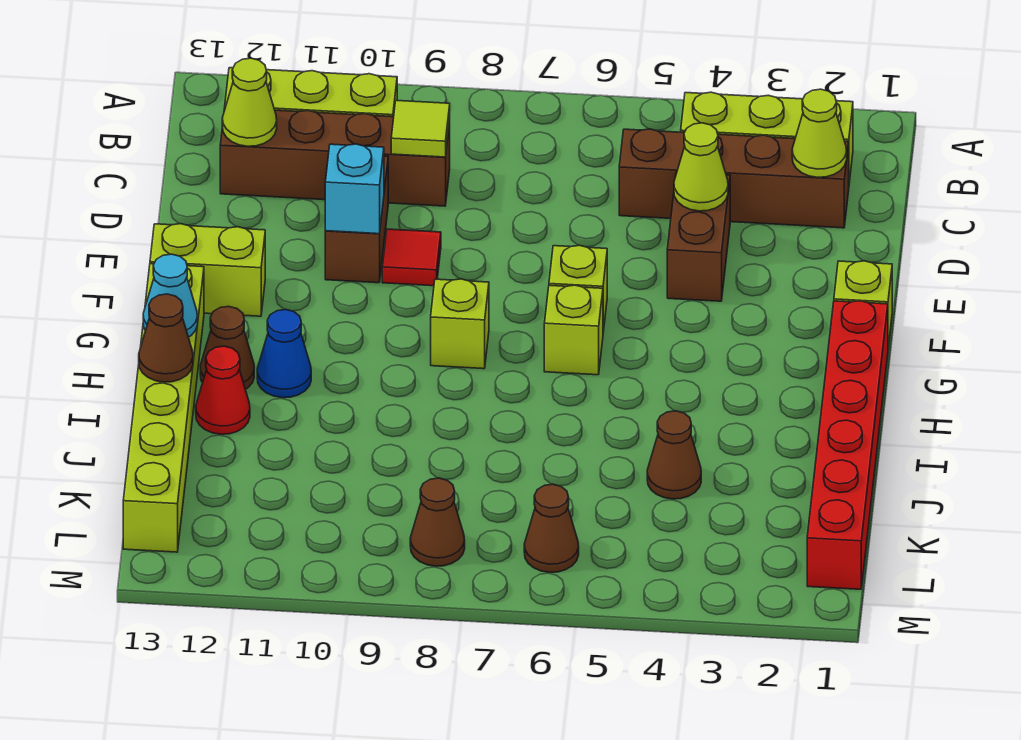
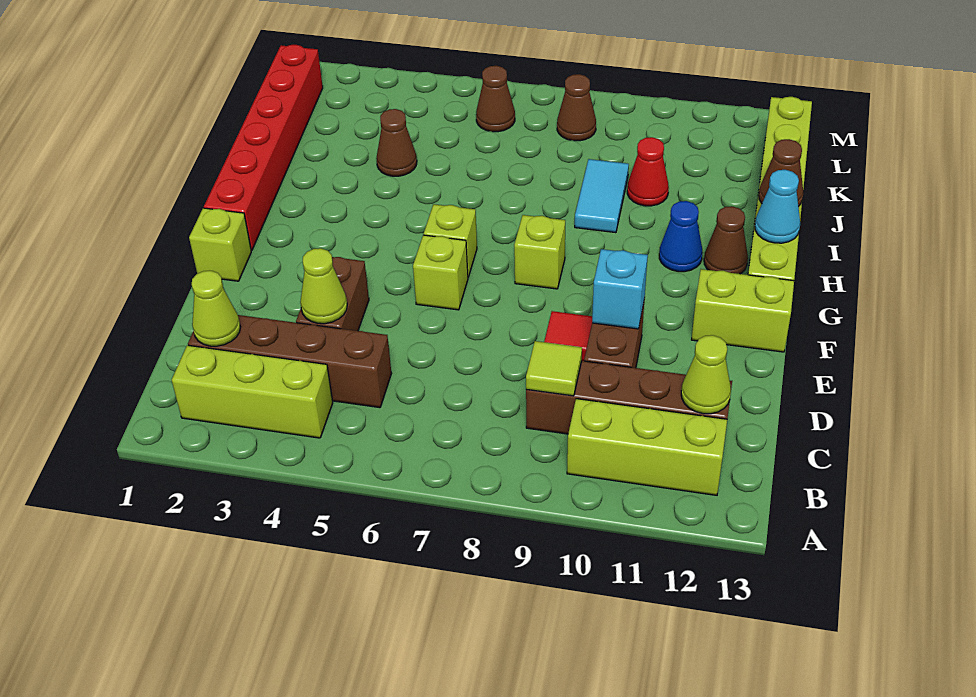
none -> cyan tile I9:J9 level 1
red cone I12 level 1 -> red cone J10 level 1

